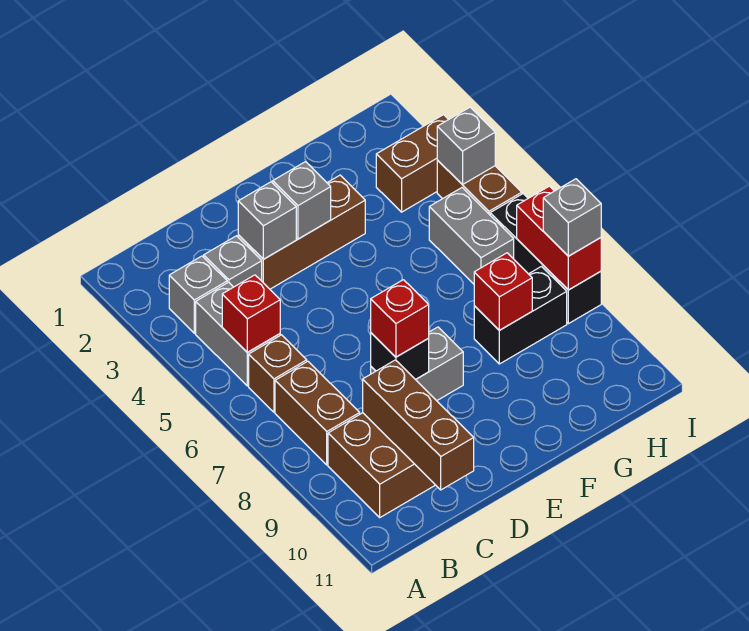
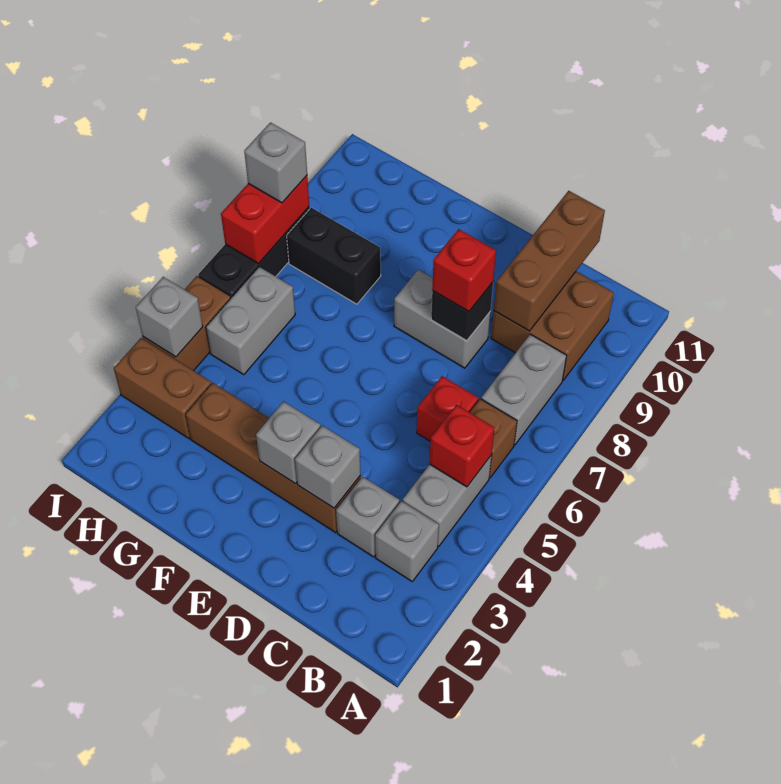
brown brick B7:B8 level 1 -> grey brick B7:B8 level 1
brown brick D3:F3 level 1 -> brown brick D3:G3 level 1
red brick G8 level 2 -> red brick C6 level 1

